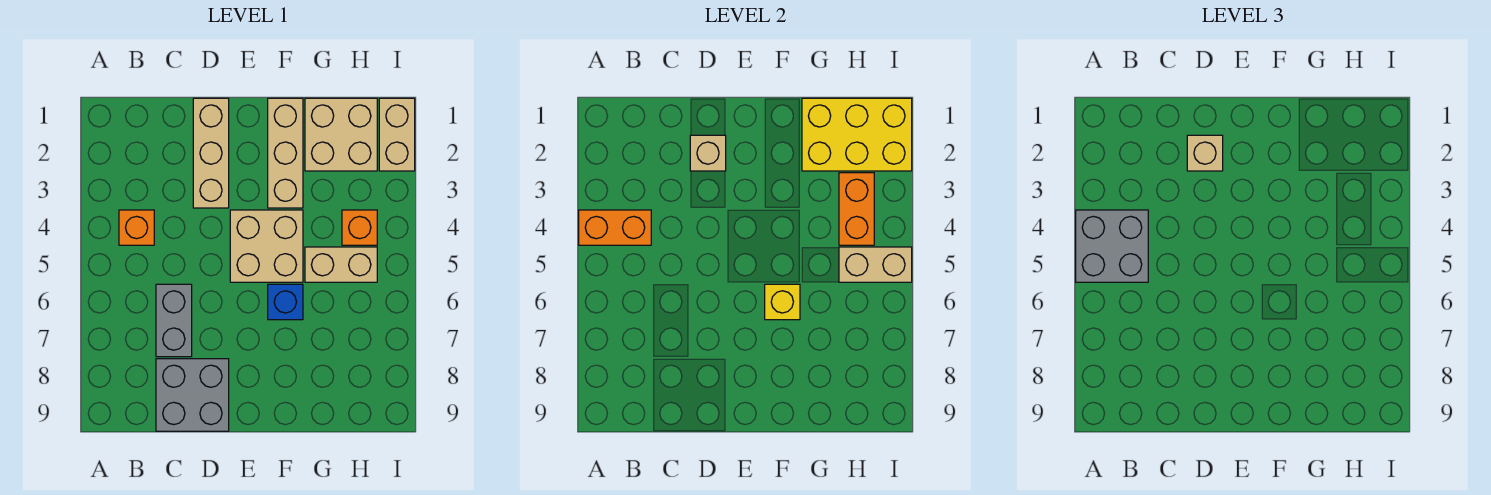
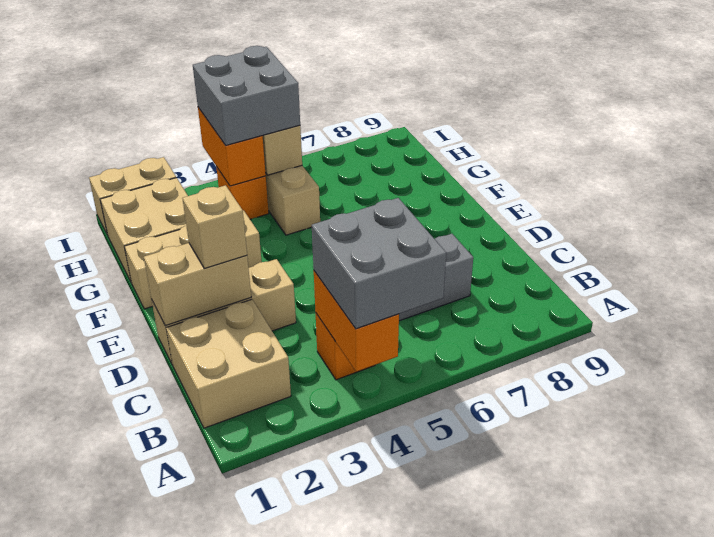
grey brick C8:D9 level 1 -> grey brick H4:I5 level 3
tan brick D2 level 2 -> tan brick D1:D2 level 2
tan brick E4:F5 level 1 -> tan brick B1:C2 level 1
blue brick F6 level 1 -> none
yellow brick F6 level 2 -> none
yellow brick G1:I2 level 2 -> none
orange brick H3:H4 level 2 -> orange brick H4:I4 level 2

